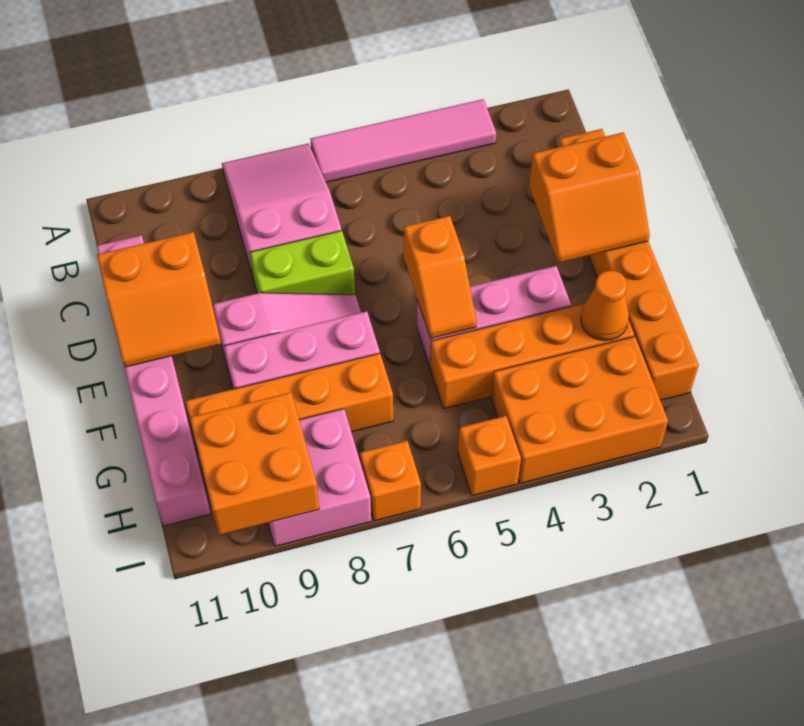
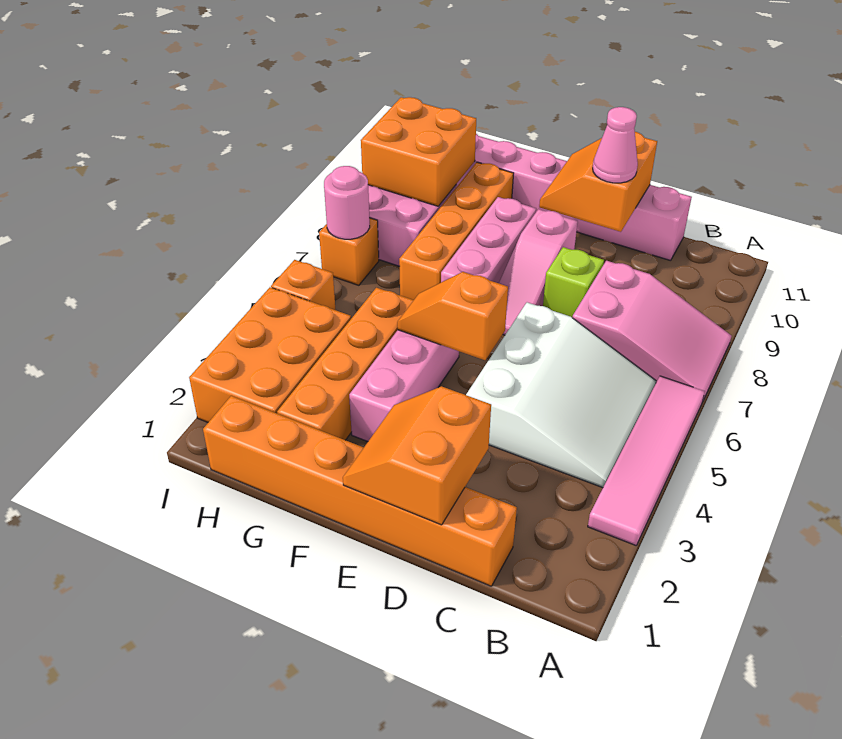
none -> white slope B4:D6 level 1 top D
lime brick D7:D8 level 1 -> lime brick D8 level 1
none -> pink cone D10 level 3
orange cone G2 level 2 -> none
none -> pink round brick I7 level 2

